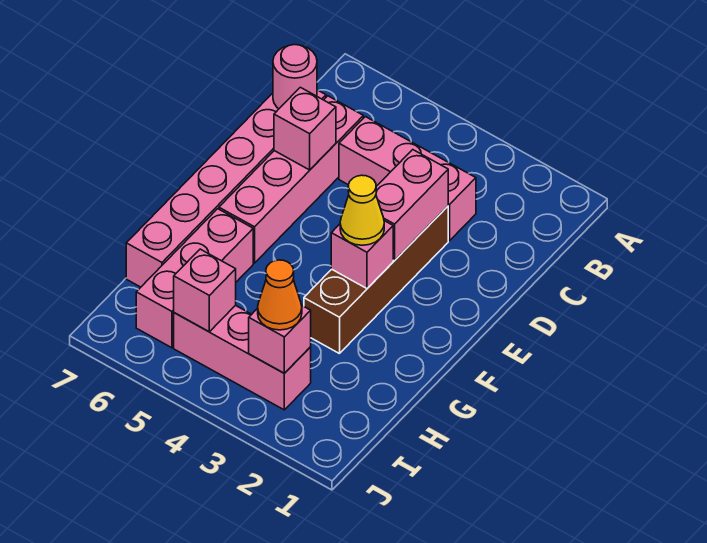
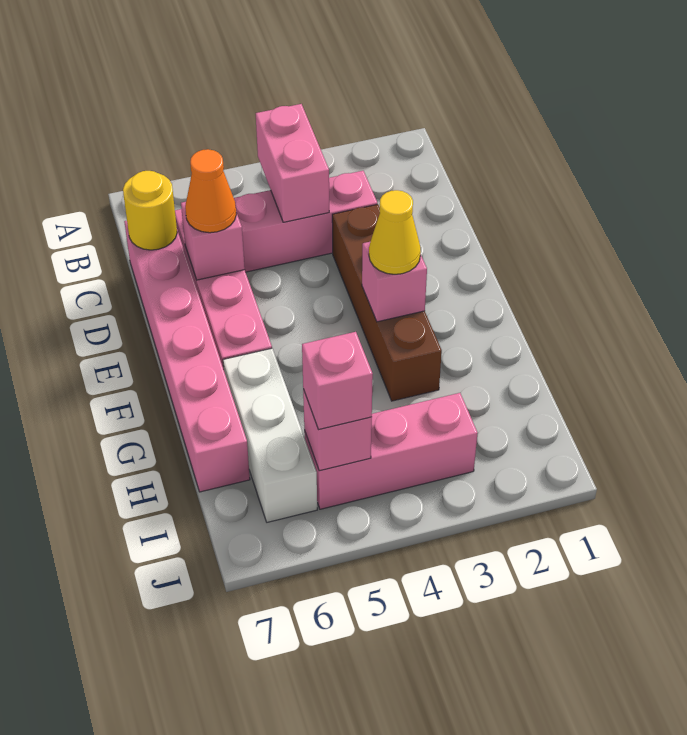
pink round brick C7 level 2 -> yellow round brick C7 level 2
pink brick D3:E3 level 2 -> pink brick B4:C4 level 2
pink brick G6:I6 level 1 -> white brick G6:I6 level 1
pink brick I3 level 2 -> pink brick I5 level 3
orange cone I3 level 3 -> orange cone D6 level 3

